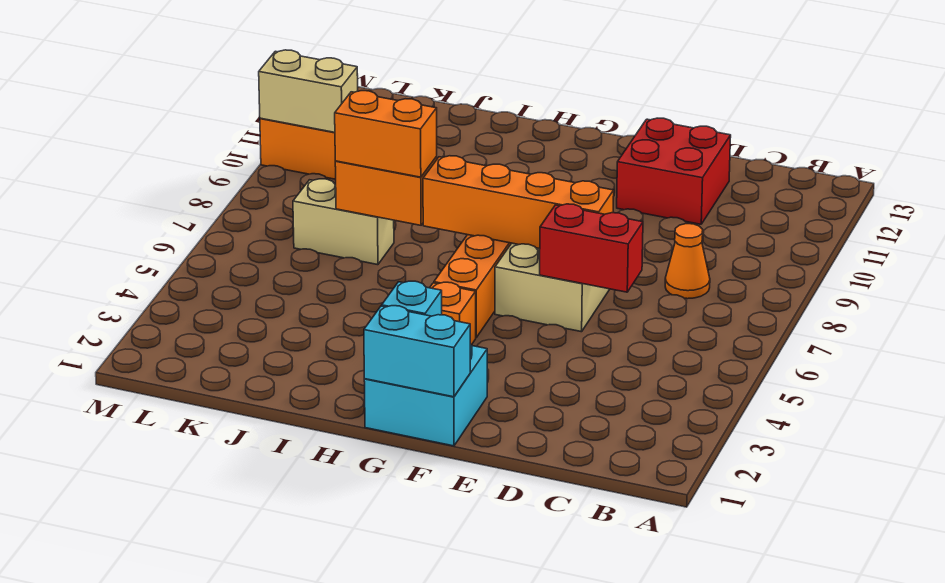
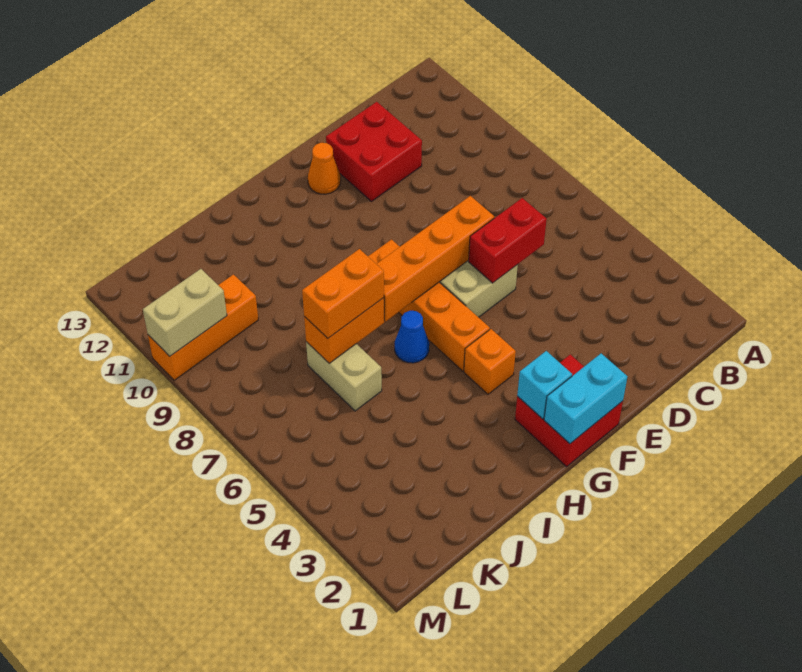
orange cone C8 level 1 -> orange cone F12 level 1
cyan brick F1:G2 level 1 -> red brick F1:G2 level 1
none -> blue cone H6 level 1
tan brick J7:K7 level 1 -> tan brick J6:J7 level 1

